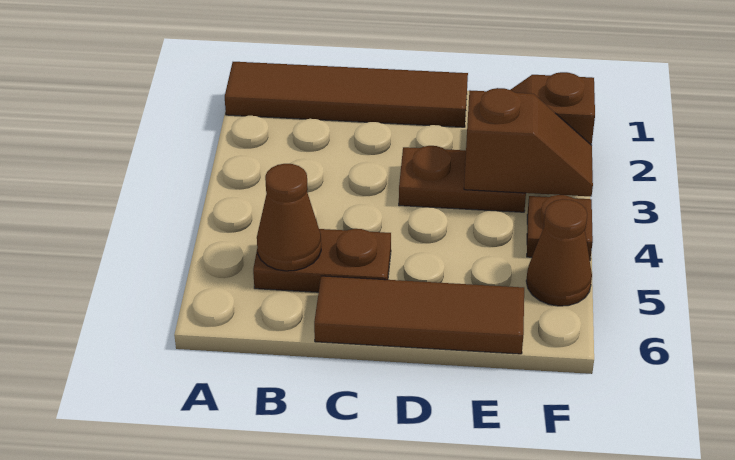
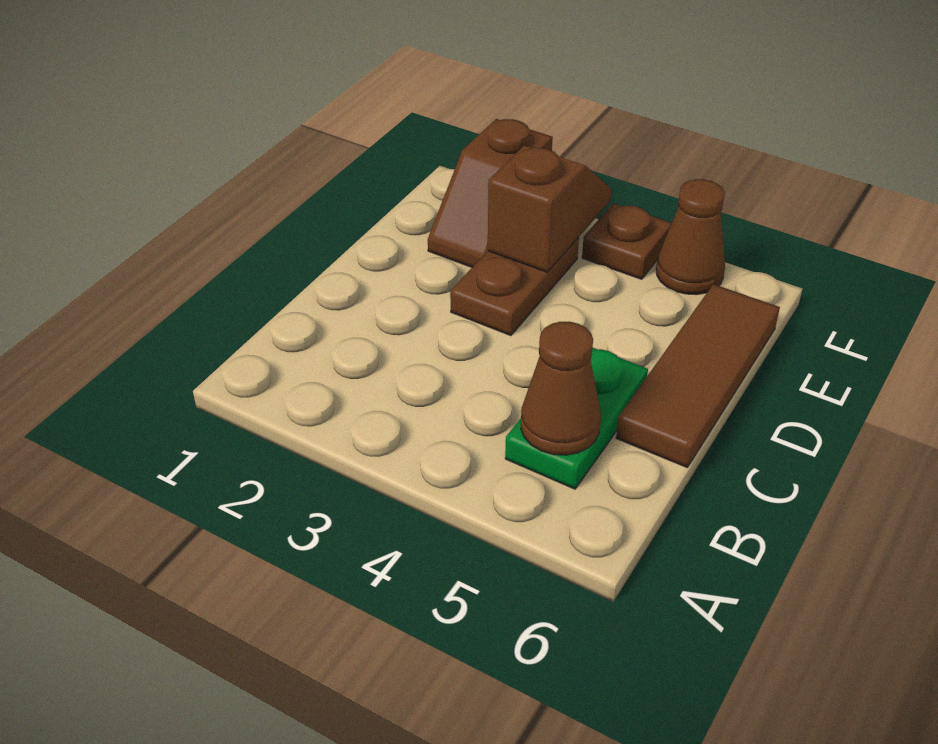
brown tile A1:D1 level 1 -> none
brown plate B5:C5 level 1 -> green plate B5:C5 level 1

